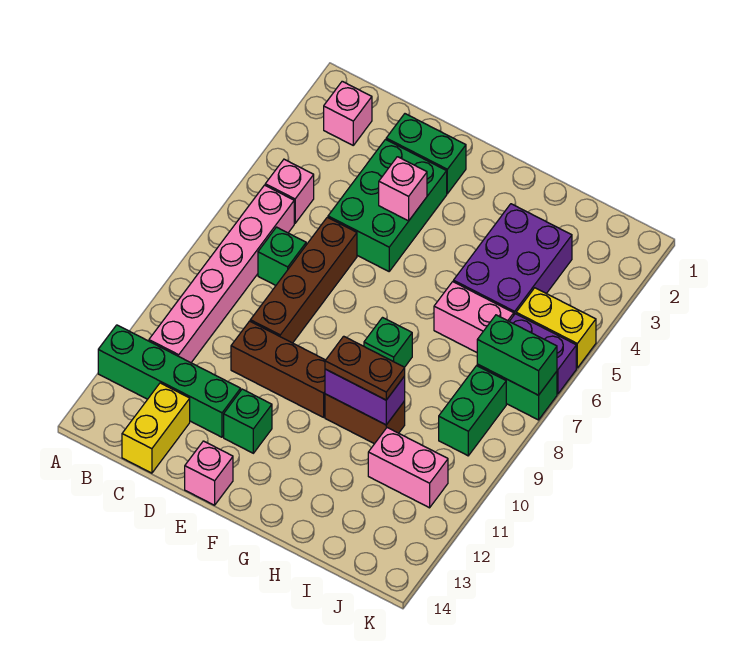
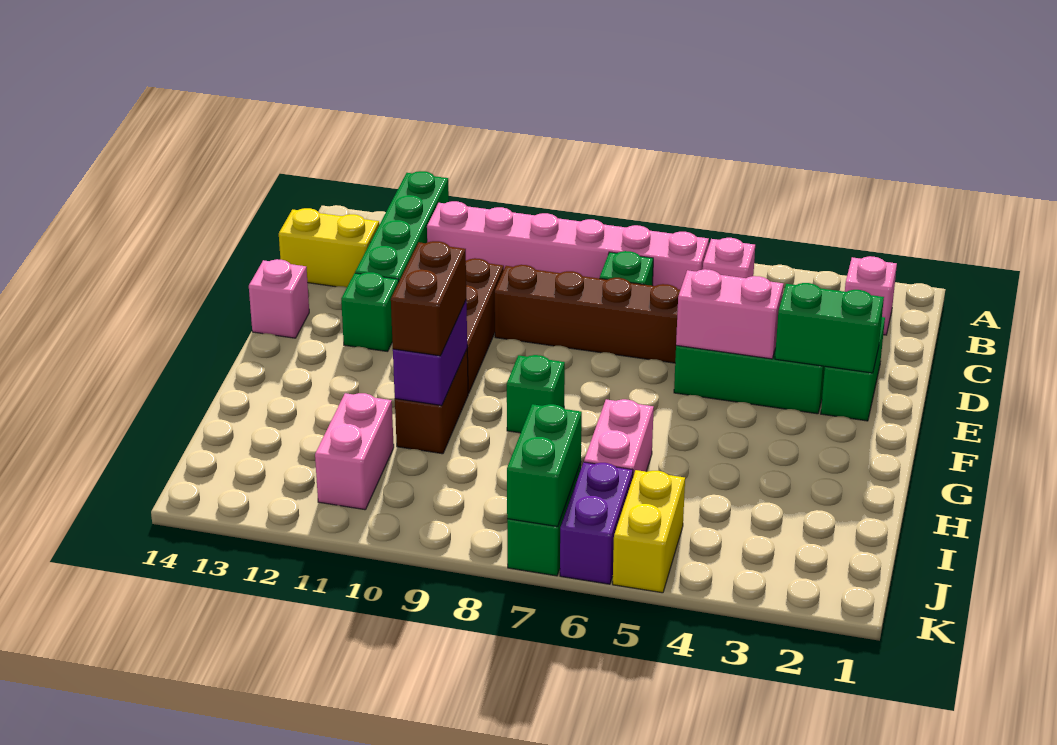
pink brick E4 level 2 -> pink brick E4:E5 level 2
brown plate G10:H10 level 3 -> brown brick G10:H10 level 3
purple brick H3:I5 level 1 -> none
green brick J8:J9 level 1 -> green brick E2:E3 level 2

